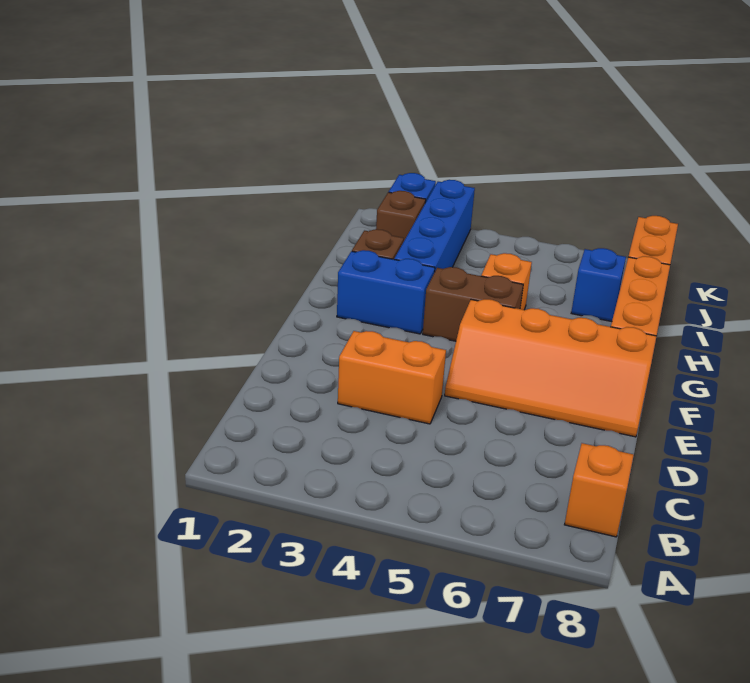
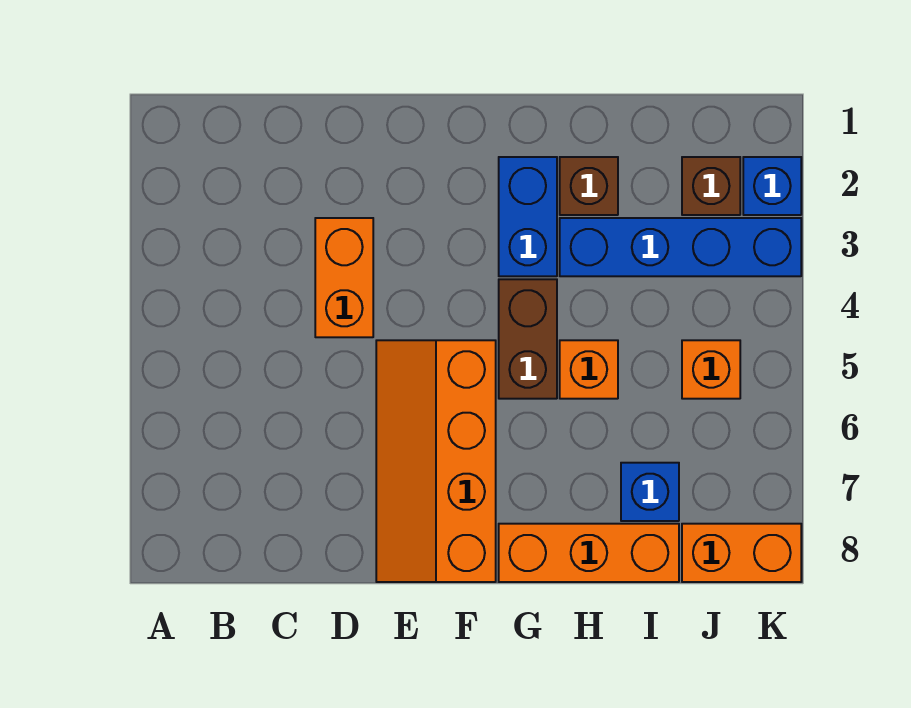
orange brick B8 level 1 -> orange brick J5 level 1

